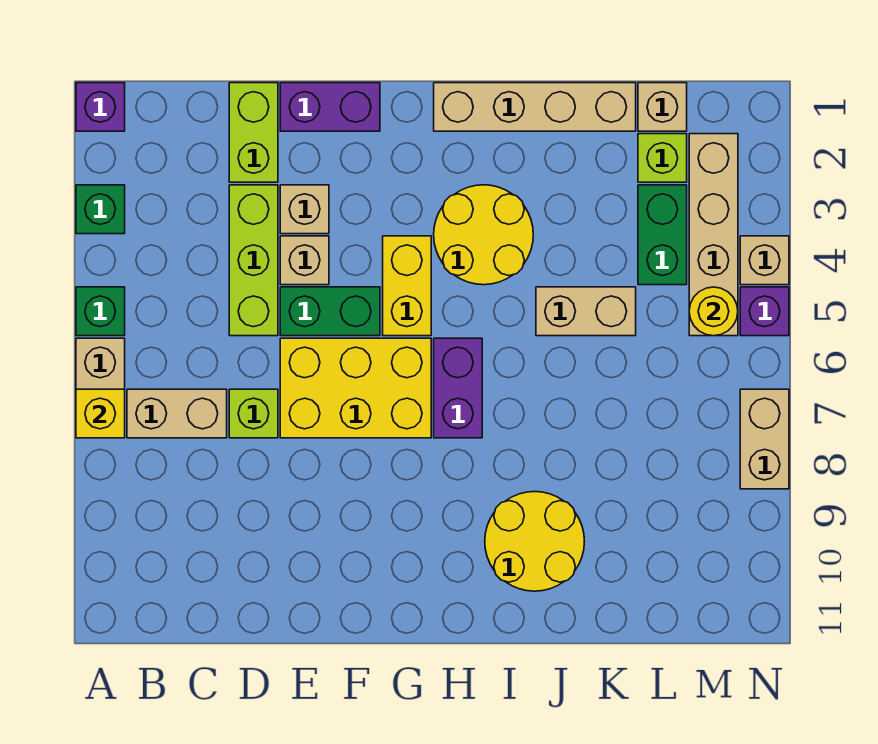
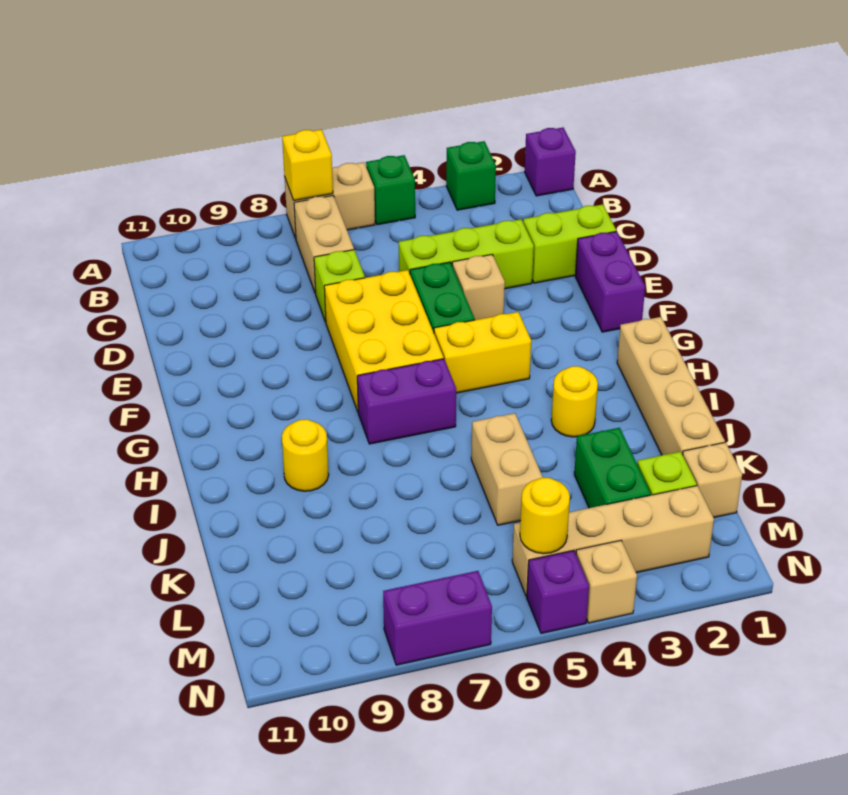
tan brick E3 level 1 -> none
yellow round brick H3:I4 level 1 -> yellow round brick I3 level 1
yellow round brick I9:J10 level 1 -> yellow round brick I9 level 1
green brick L3:L4 level 1 -> green brick K3:L3 level 1
tan brick N7:N8 level 1 -> purple brick N7:N8 level 1

